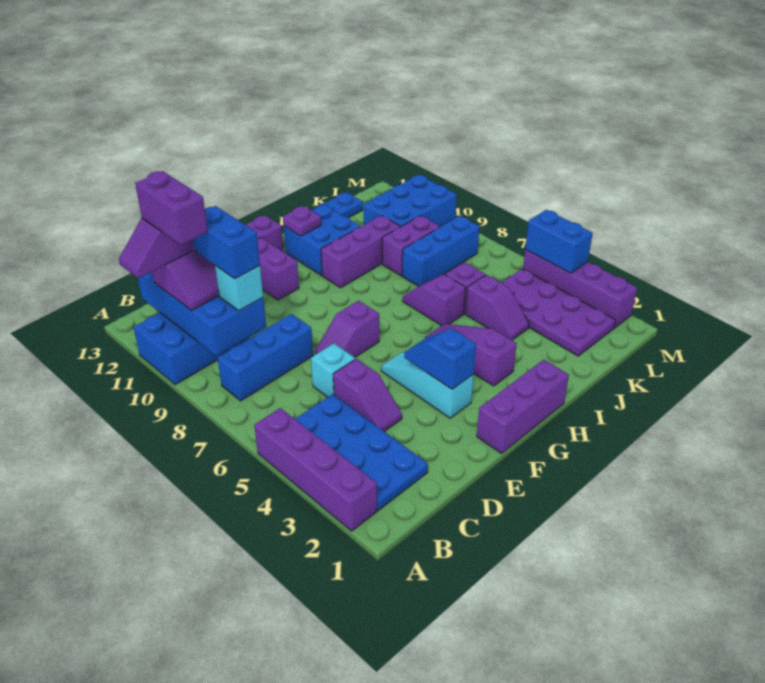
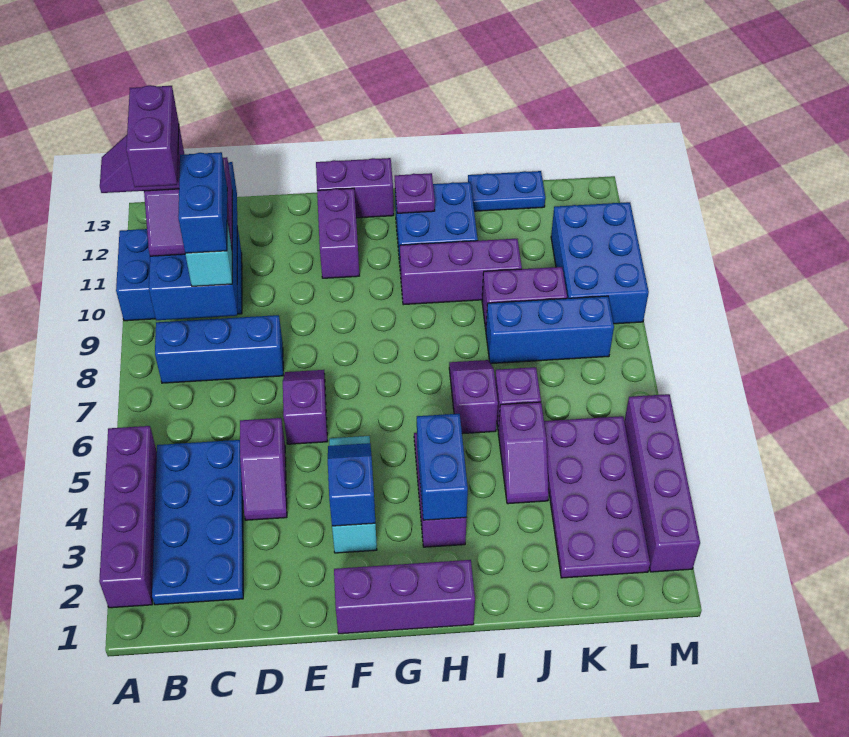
cyan brick D6 level 1 -> none
purple slope E7:F7 level 1 top F -> purple slope E6:E7 level 1 top 6
blue brick K10:M11 level 1 -> blue brick L9:M11 level 1
blue brick M4:M5 level 2 -> blue brick H3:H4 level 2

